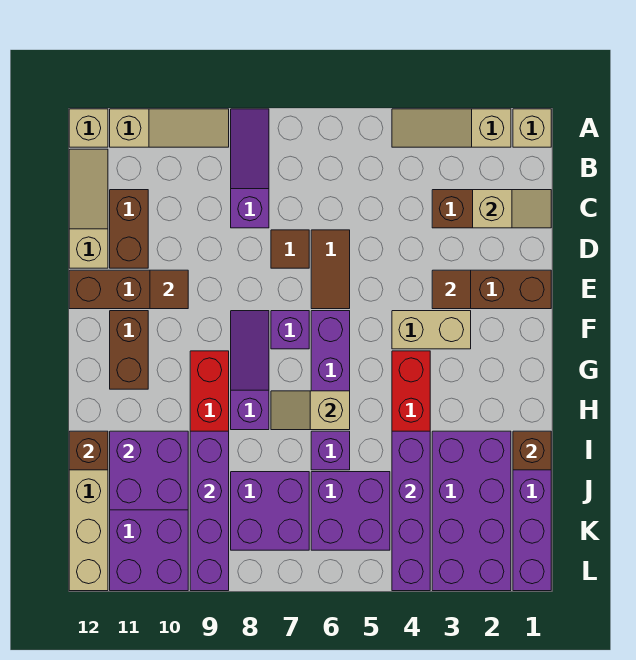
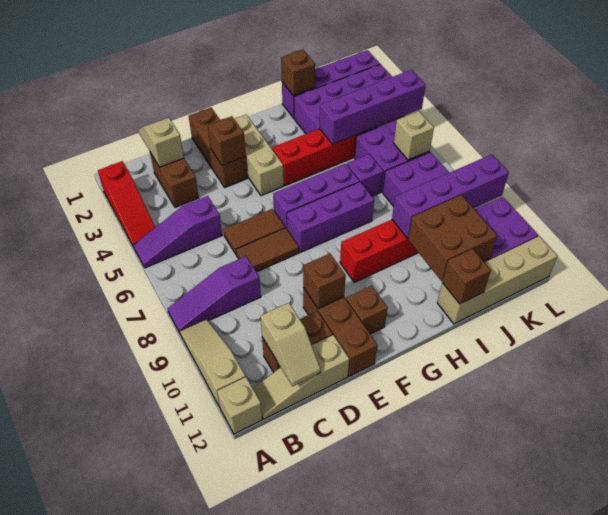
tan brick A1 level 1 -> tan brick K6 level 2
tan slope A2:A4 level 1 top 2 -> red slope A2:A4 level 1 top 2
brown tile D7 level 1 -> brown tile D7:E7 level 1
brown tile E3 level 2 -> brown brick E3 level 2
brown tile E10 level 2 -> brown brick E10 level 2
tan brick F3:F4 level 1 -> tan brick F2:F4 level 1
purple brick F7 level 1 -> purple brick F7:H7 level 1
purple slope F8:H8 level 1 top H -> purple slope A5:C5 level 1 top C
brown brick F11:G11 level 1 -> brown brick F11 level 1
tan slope H6:H7 level 2 top 6 -> tan slope C11:C12 level 2 top 11
purple brick I10:J11 level 2 -> brown brick I10:J11 level 2

